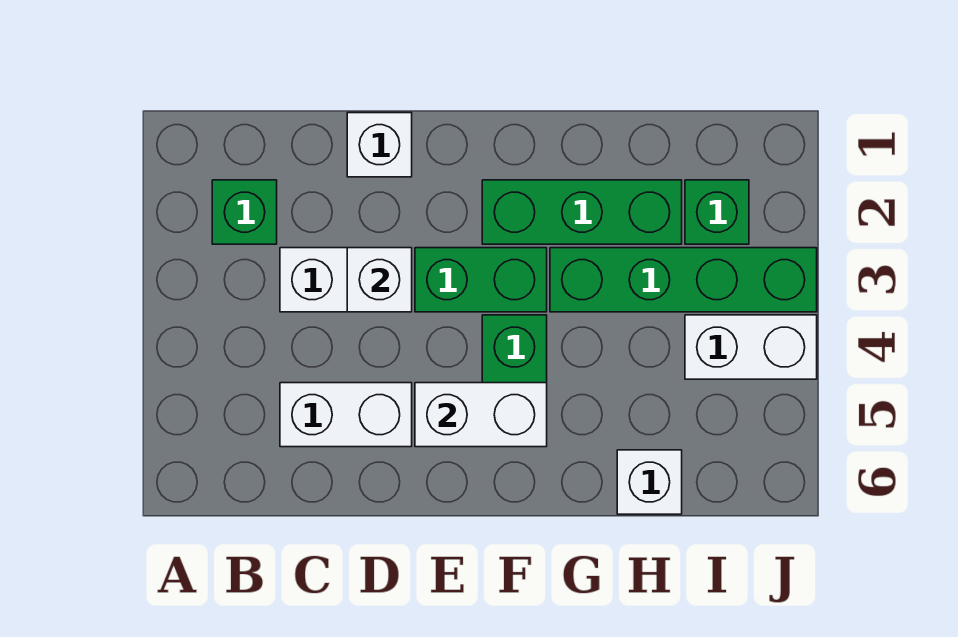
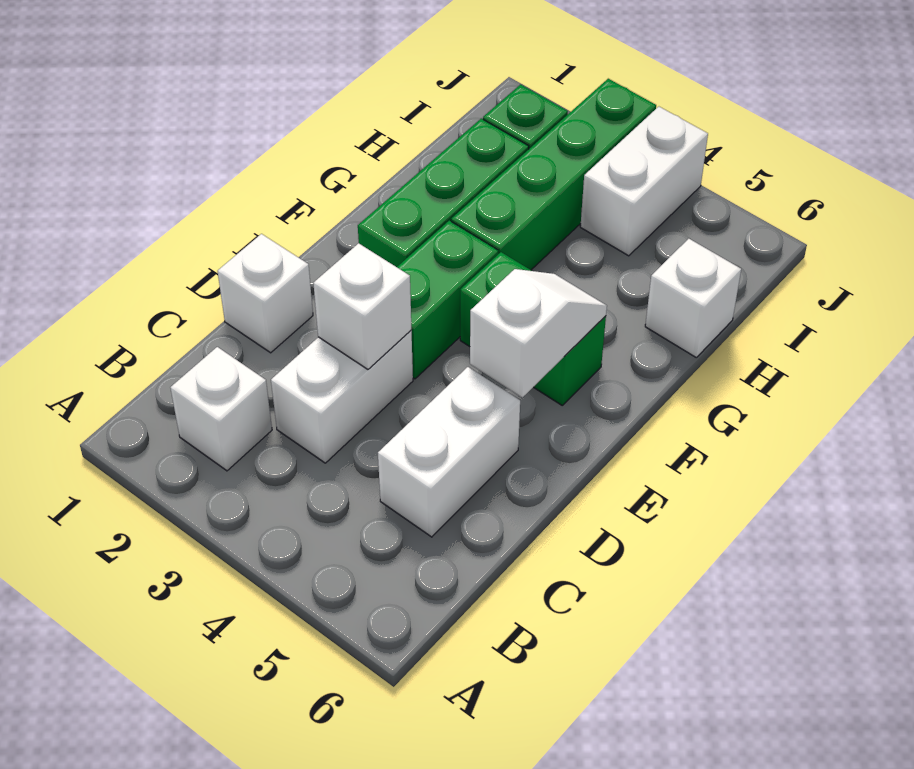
green brick B2 level 1 -> white brick B2 level 1
white brick E5:F5 level 2 -> white slope E5:F5 level 2 top E

